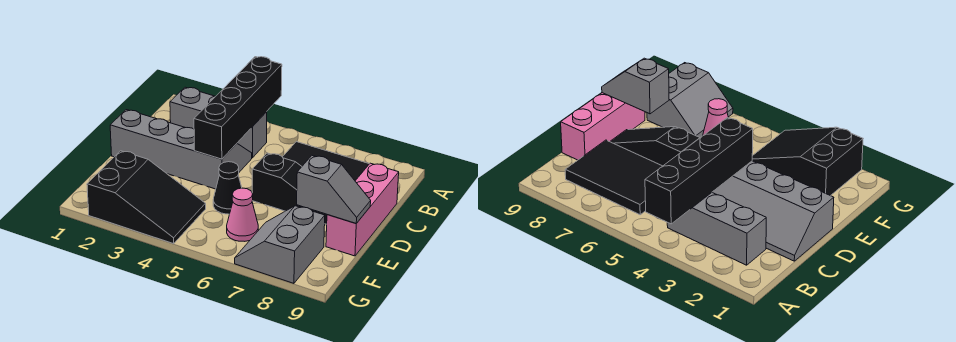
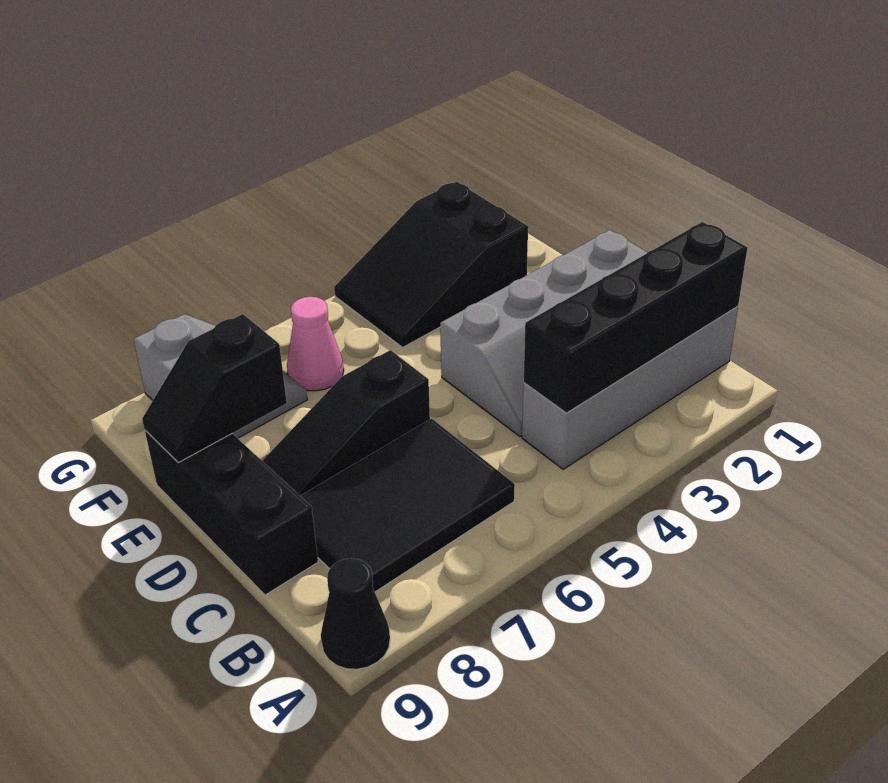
black brick A4:D4 level 2 -> black brick B1:B4 level 2
grey brick B2:B4 level 1 -> grey brick B1:B4 level 1
pink brick C9:E9 level 1 -> black brick C9:E9 level 1
black cone E5 level 1 -> black cone A9 level 1
grey slope E8:E9 level 2 top 8 -> black slope E8:E9 level 2 top 8

